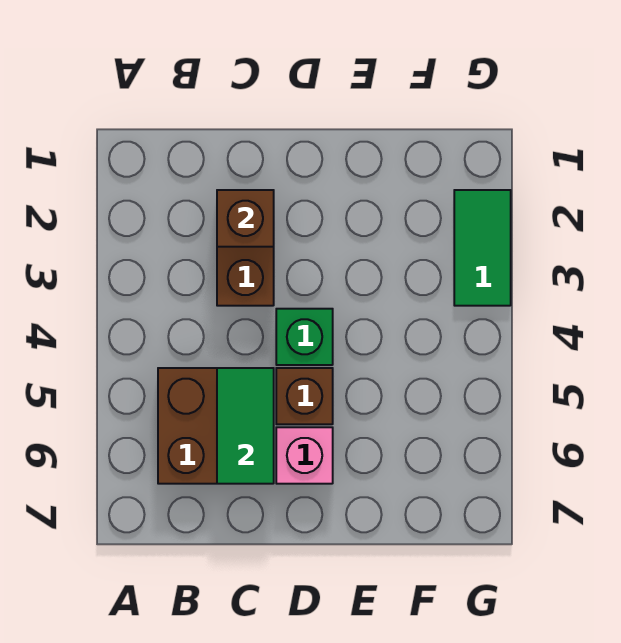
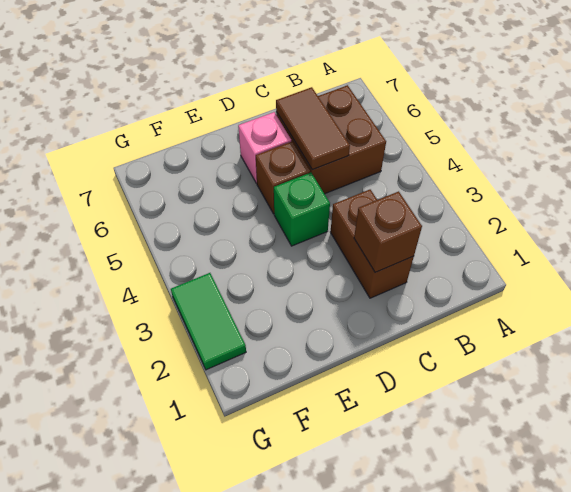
green tile C5:C6 level 2 -> brown tile C5:C6 level 2

